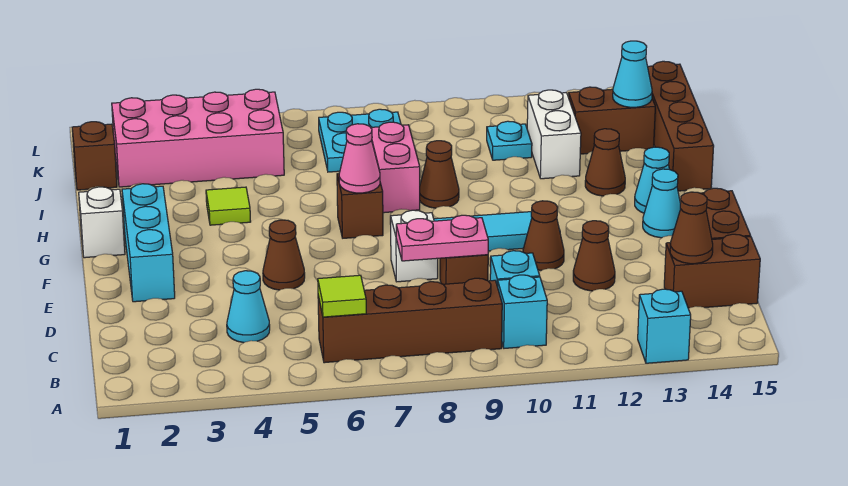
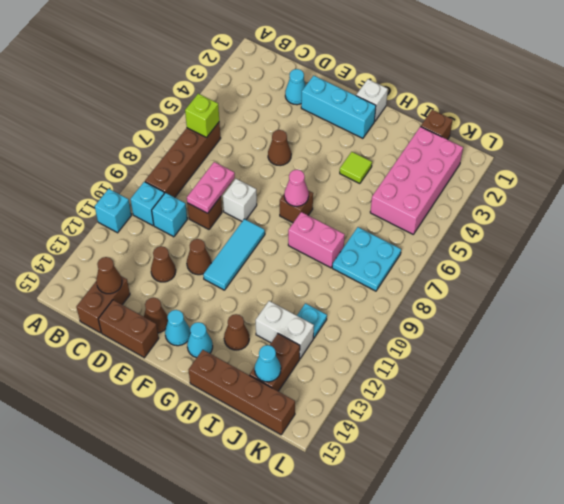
cyan brick A13 level 1 -> cyan brick A11 level 1
lime tile B6 level 2 -> lime brick B6 level 2
cyan cone C4 level 1 -> cyan cone D2 level 1
brown cone H9 level 1 -> brown cone E14 level 1

